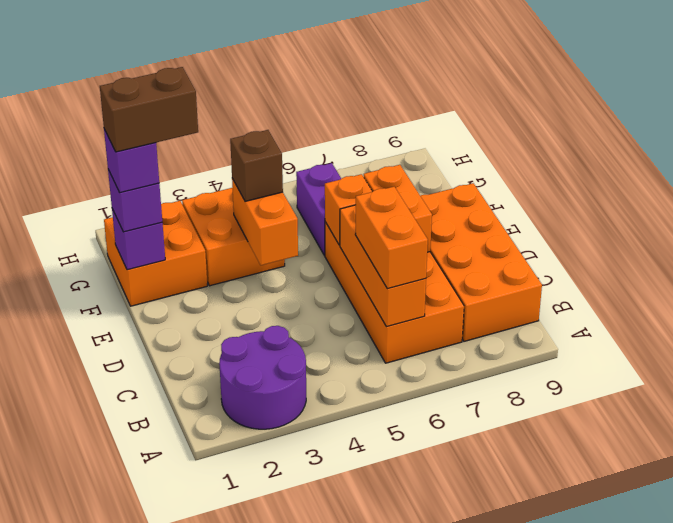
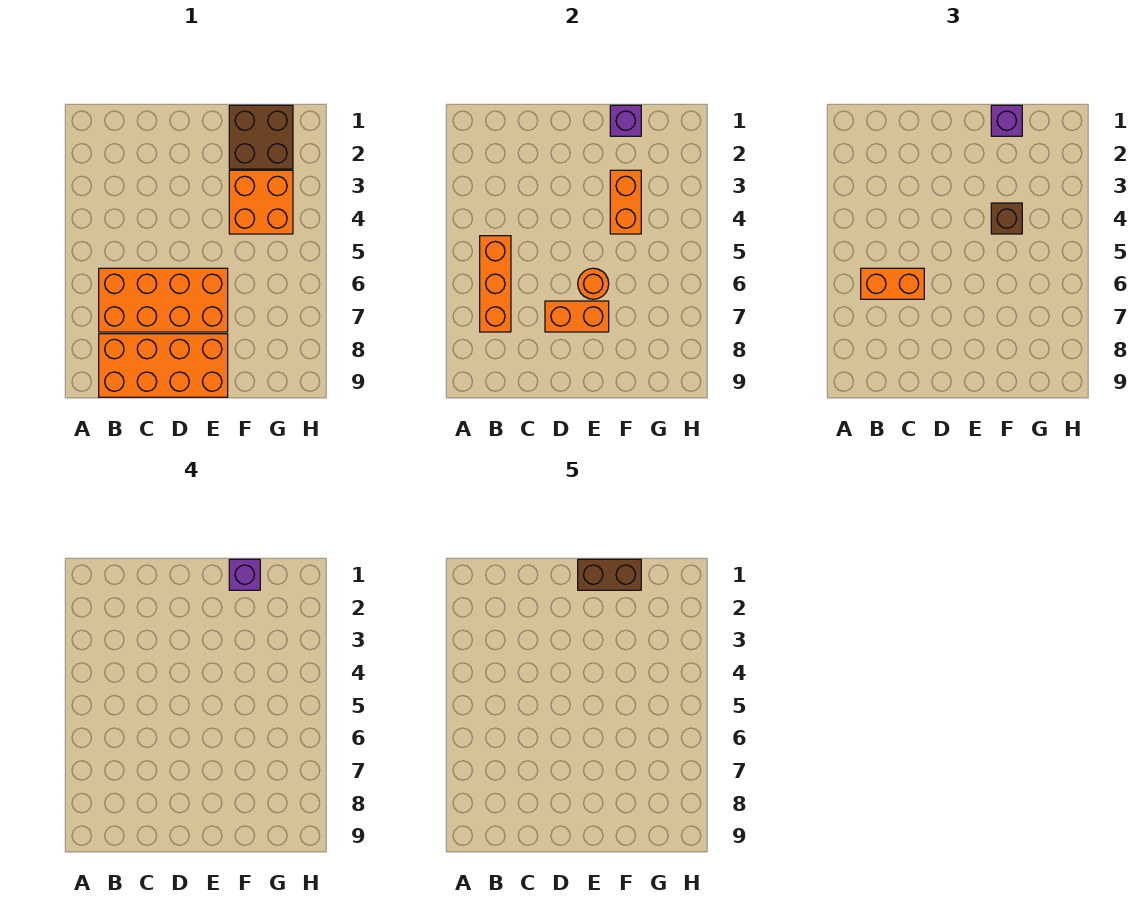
purple round brick A2:B3 level 1 -> none
orange brick B6:D6 level 2 -> orange brick B5:B7 level 2
orange brick E4:F4 level 2 -> orange brick F3:F4 level 2
orange brick E6 level 2 -> orange round brick E6 level 2
orange brick F1:G2 level 1 -> brown brick F1:G2 level 1
brown brick F1:F2 level 5 -> brown brick E1:F1 level 5
purple brick F6:G6 level 1 -> none

